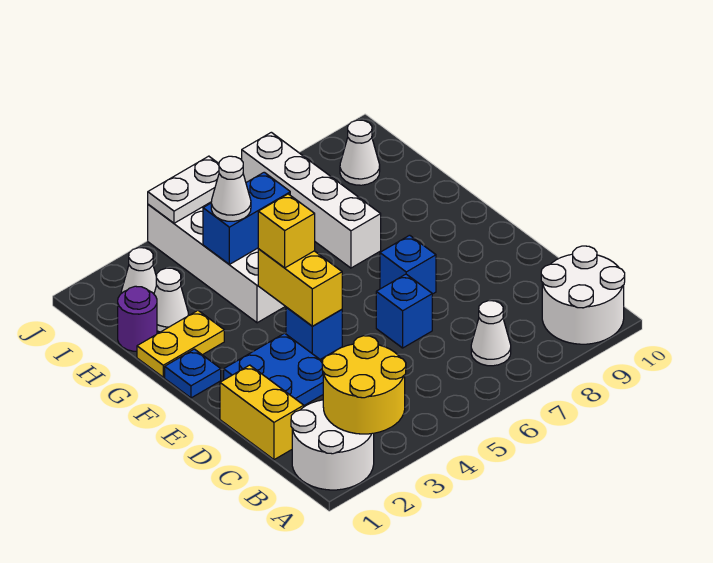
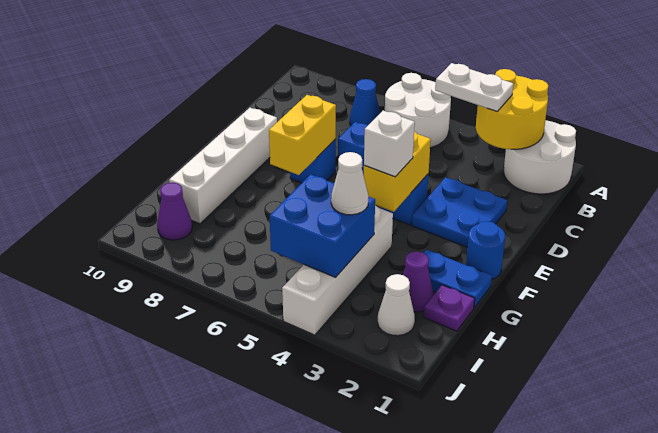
white round brick A9:B10 level 1 -> white round brick A5:B6 level 1
white cone B7 level 1 -> blue cone B7 level 1
yellow brick C1:D1 level 1 -> yellow brick E7:F7 level 2
blue plate F1 level 1 -> blue round brick F1 level 1
yellow brick F4 level 3 -> white brick F4 level 3
yellow plate G1:G2 level 1 -> blue plate G1:G2 level 1
white brick G7:J7 level 1 -> white brick E9:H9 level 1
purple round brick H1 level 1 -> purple plate H1 level 1
white cone H2 level 1 -> purple cone H2 level 1
blue brick H4:H5 level 2 -> blue brick H4:I5 level 2
white cone I9 level 1 -> purple cone I9 level 1
white plate J4:J5 level 2 -> white plate B3:B4 level 3

